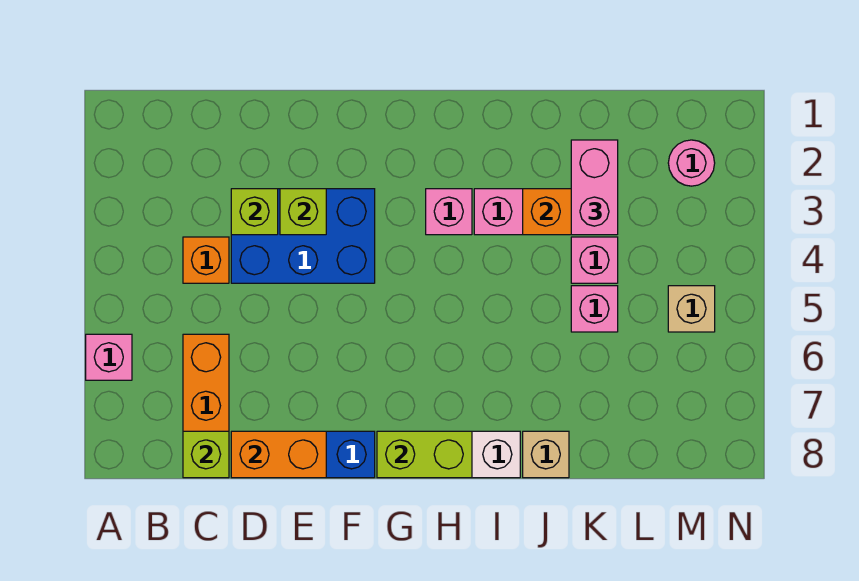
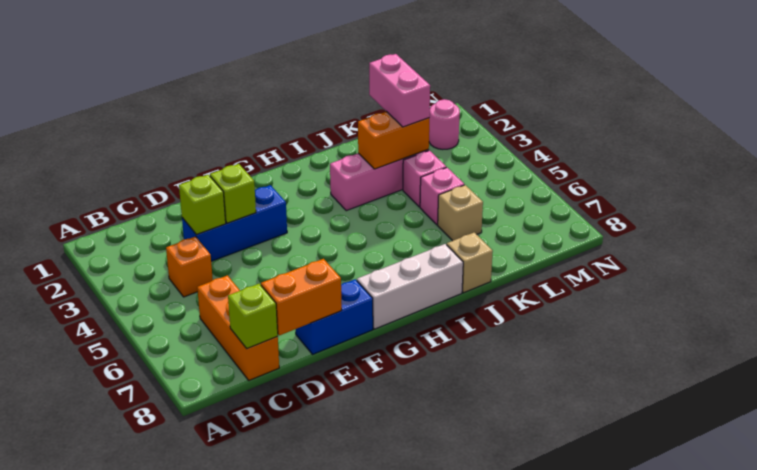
pink brick A6 level 1 -> none
blue brick D3:F4 level 1 -> blue brick D3:F3 level 1
lime brick G8:H8 level 2 -> none
pink brick H3 level 1 -> none
tan brick M5 level 1 -> tan brick K6 level 1

